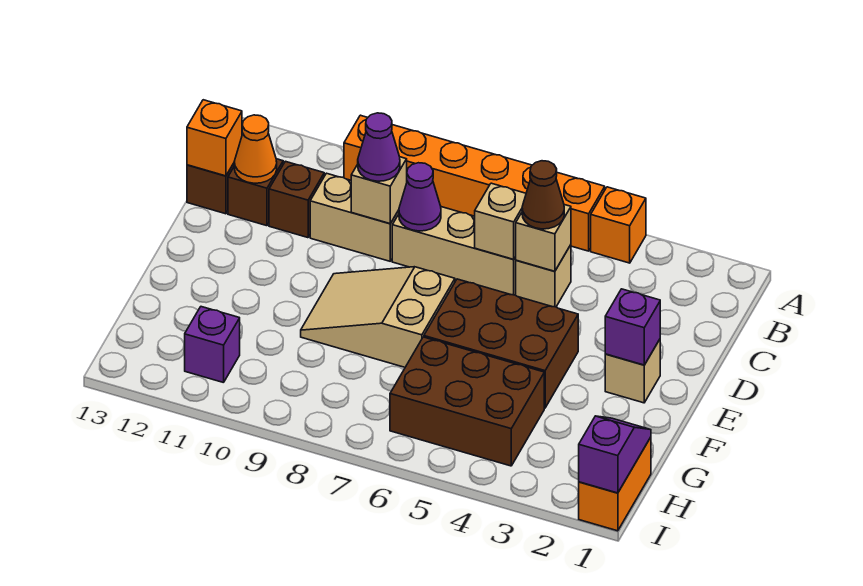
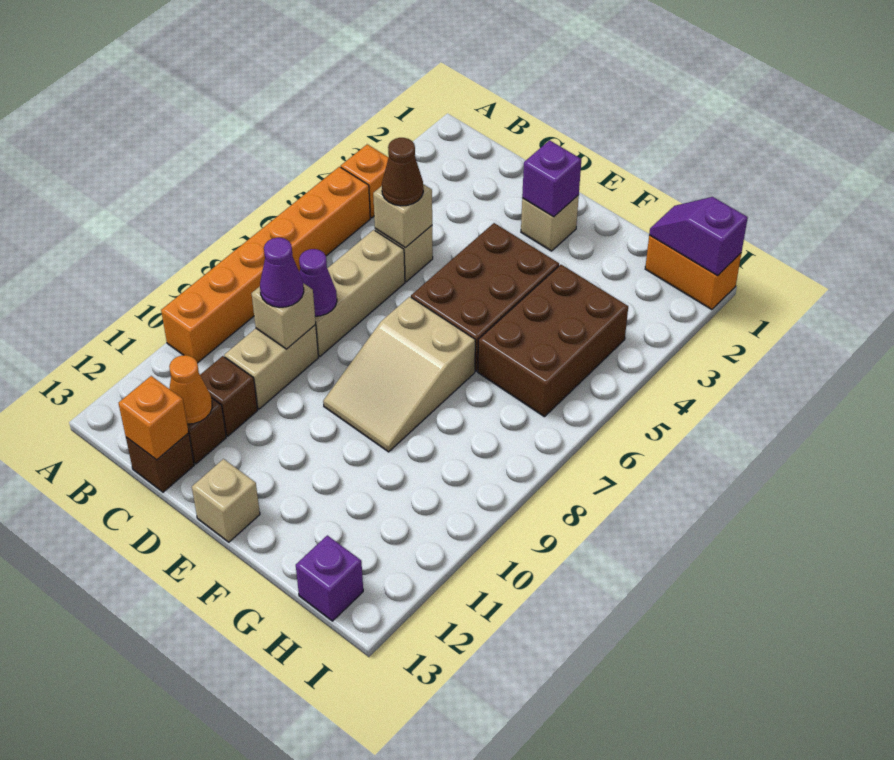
tan brick C6 level 2 -> tan brick E13 level 1
purple brick H11 level 1 -> purple brick H13 level 1

